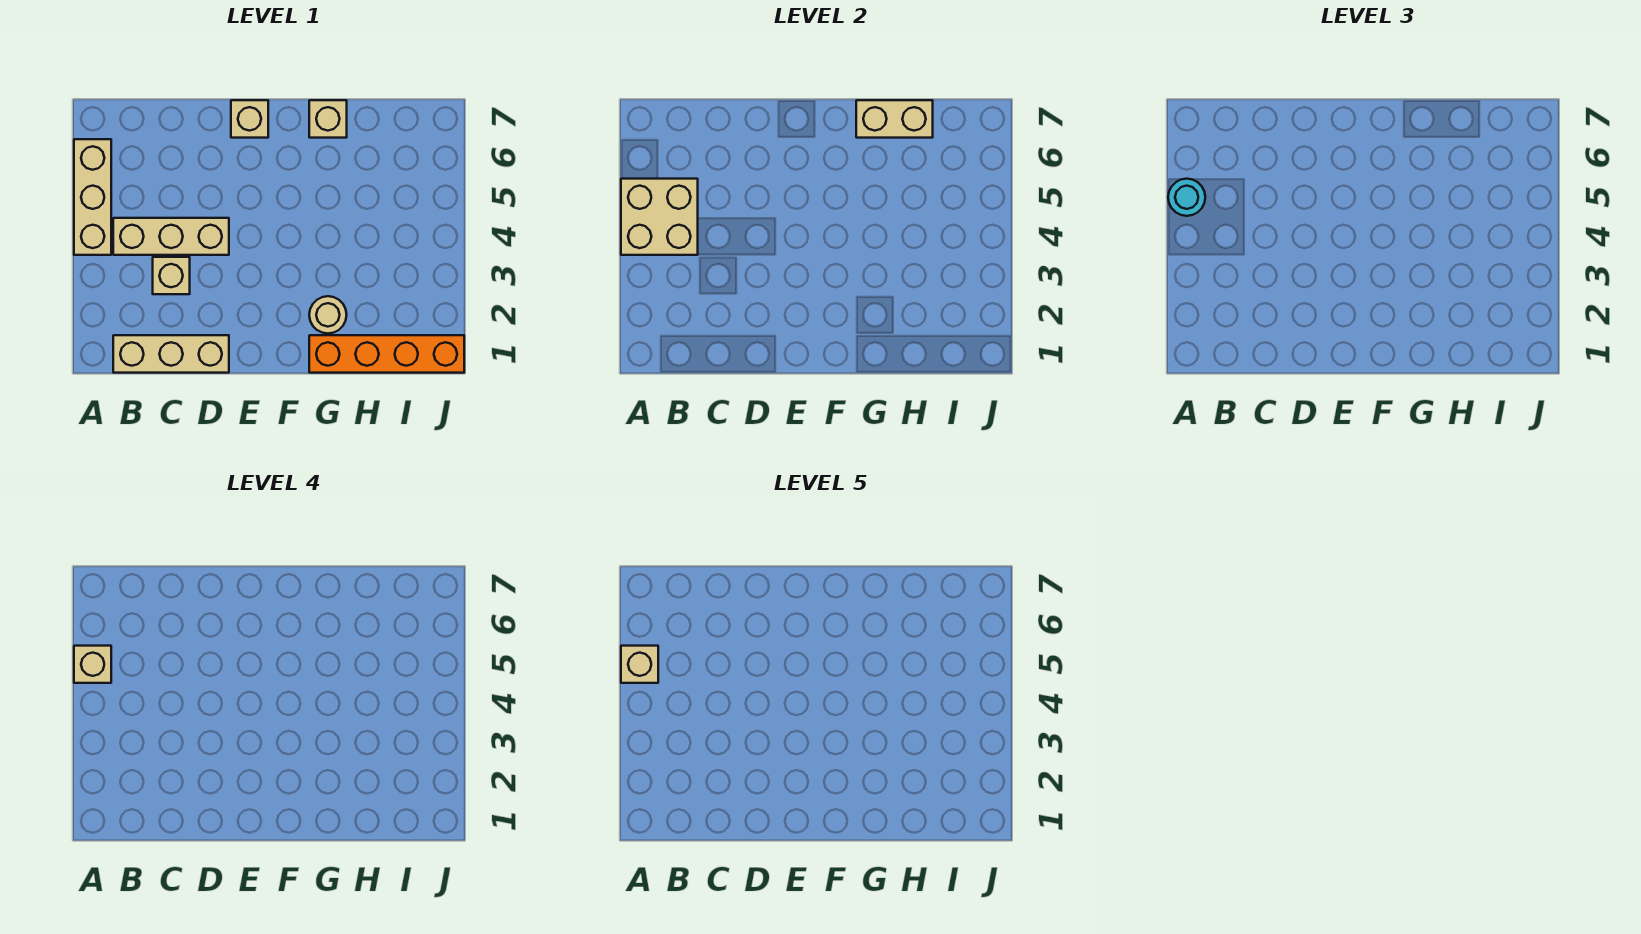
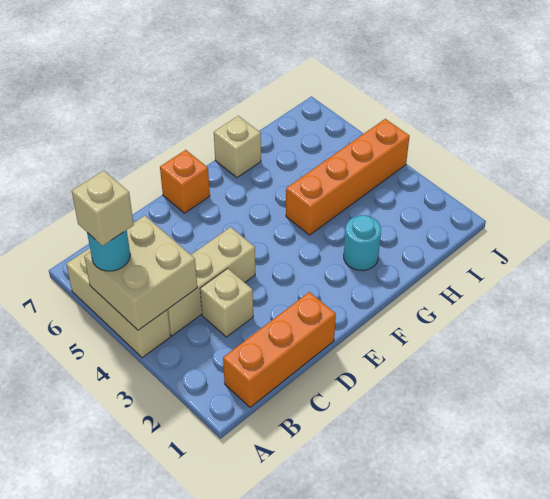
tan brick A5 level 5 -> none
tan brick B1:D1 level 1 -> orange brick B1:D1 level 1
tan brick E7 level 1 -> orange brick E7 level 1
orange brick G1:J1 level 1 -> orange brick G4:J4 level 1
tan round brick G2 level 1 -> cyan round brick G2 level 1
tan brick G7:H7 level 2 -> none

